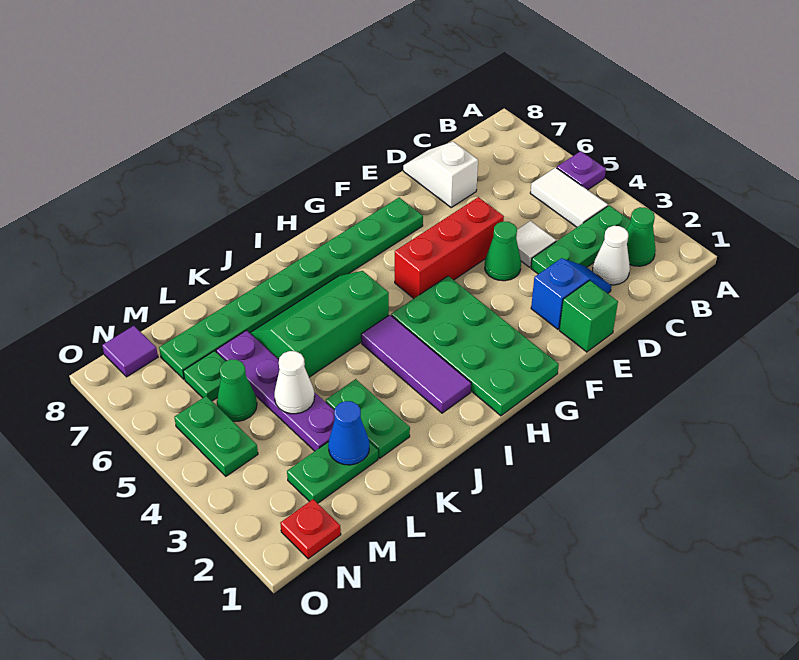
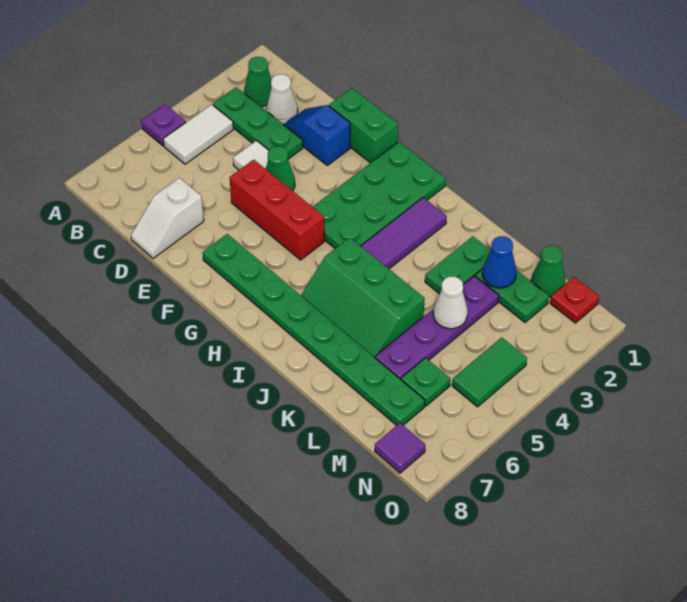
green brick E1 level 1 -> green brick E1:F1 level 1
green cone M5 level 1 -> green cone M1 level 1
green plate N4:N5 level 1 -> green tile N4:N5 level 1

